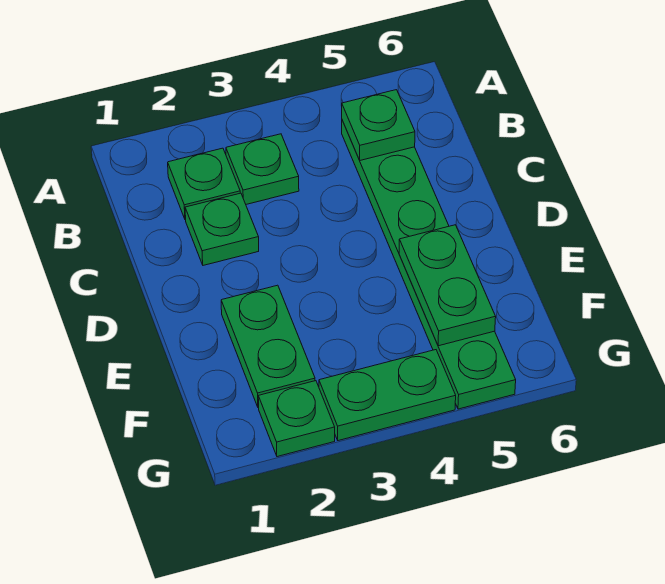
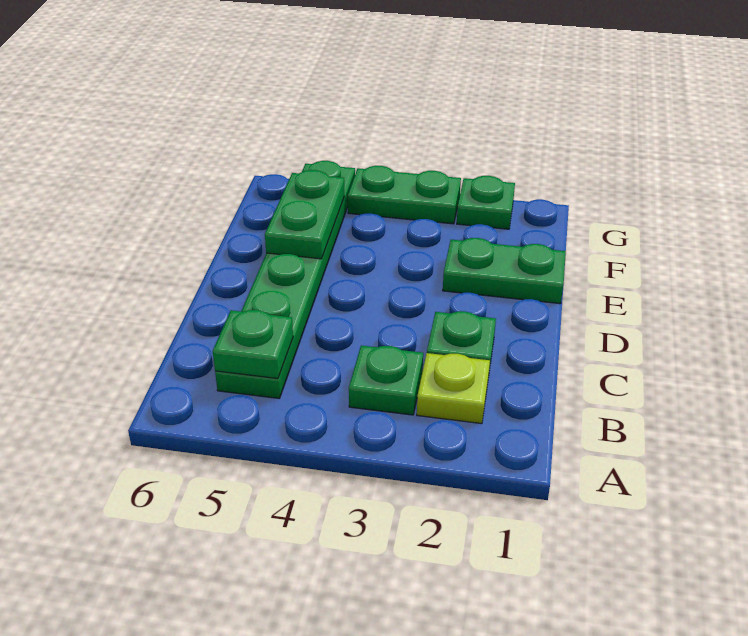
green plate B2 level 1 -> lime plate B2 level 1
green plate E2:F2 level 1 -> green plate E1:E2 level 1

